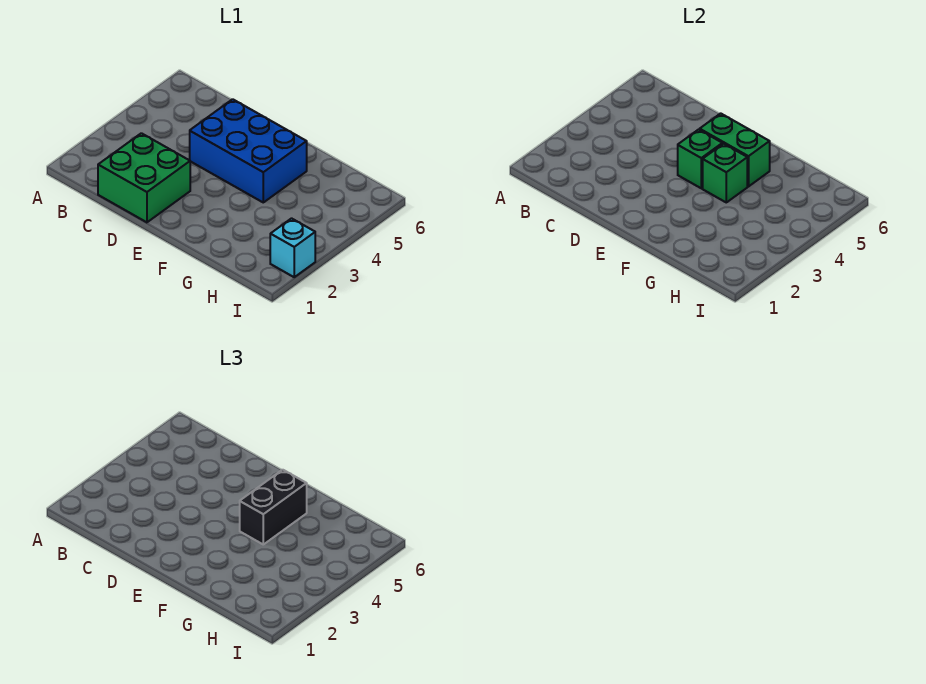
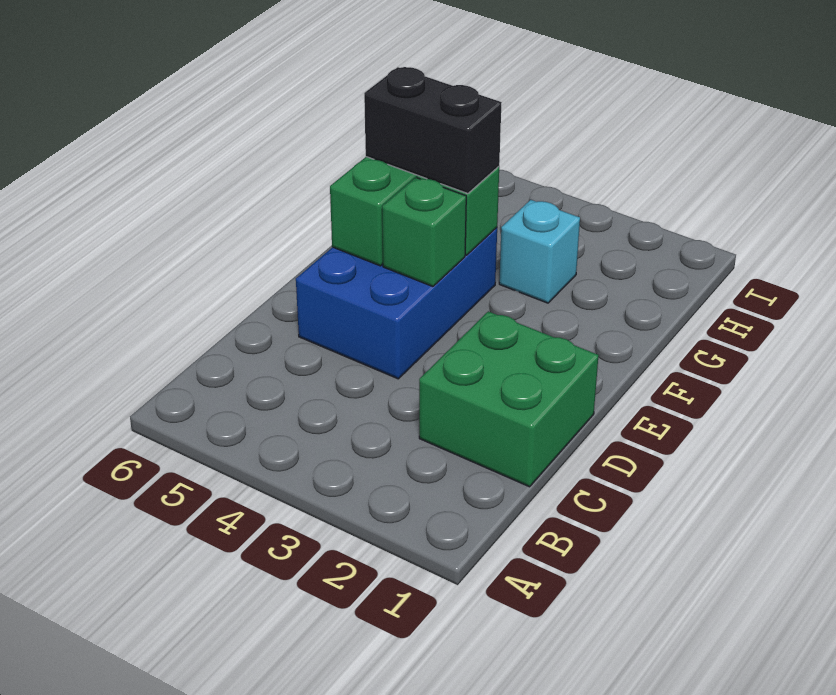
cyan brick I2 level 1 -> cyan brick G3 level 1

